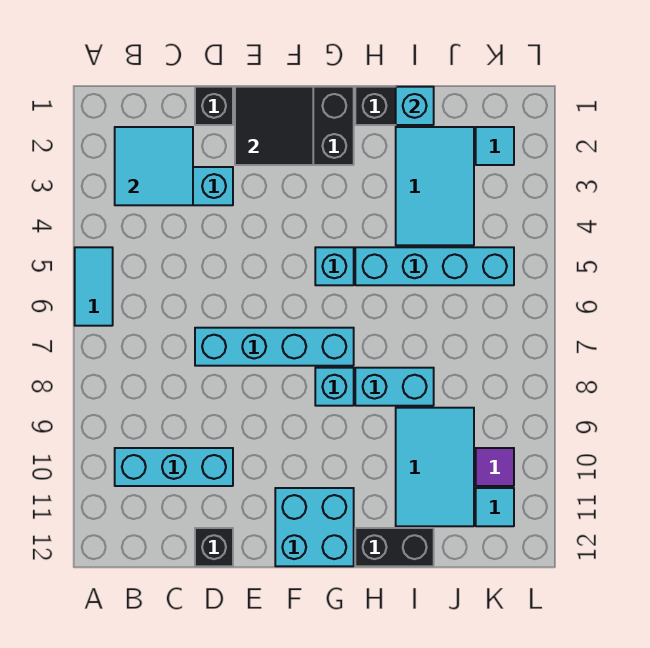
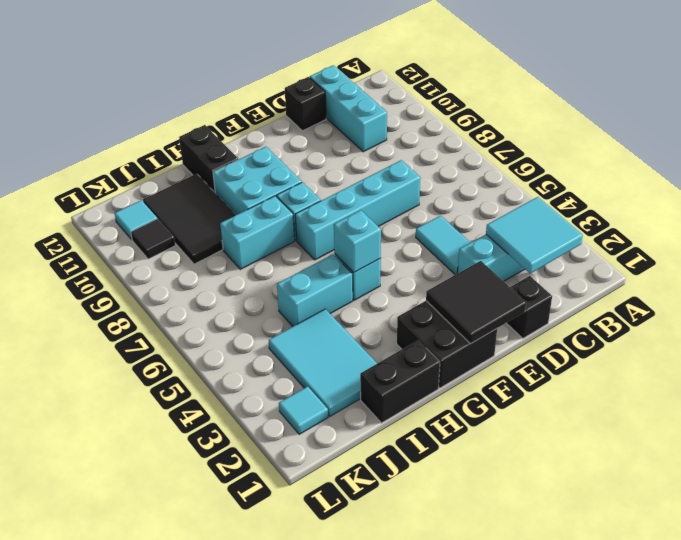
cyan tile A5:A6 level 1 -> cyan tile D4:D5 level 1
cyan brick B10:D10 level 1 -> cyan brick C10:C12 level 1
cyan brick F11:G12 level 1 -> cyan brick G9:H10 level 1
cyan brick H5:K5 level 1 -> cyan brick H5:I5 level 1
black brick H12:I12 level 1 -> black brick H11:H12 level 1
cyan brick I1 level 2 -> cyan brick G5 level 2
cyan tile I9:J11 level 1 -> black tile I9:J11 level 1
purple tile K10 level 1 -> black tile K10 level 1

